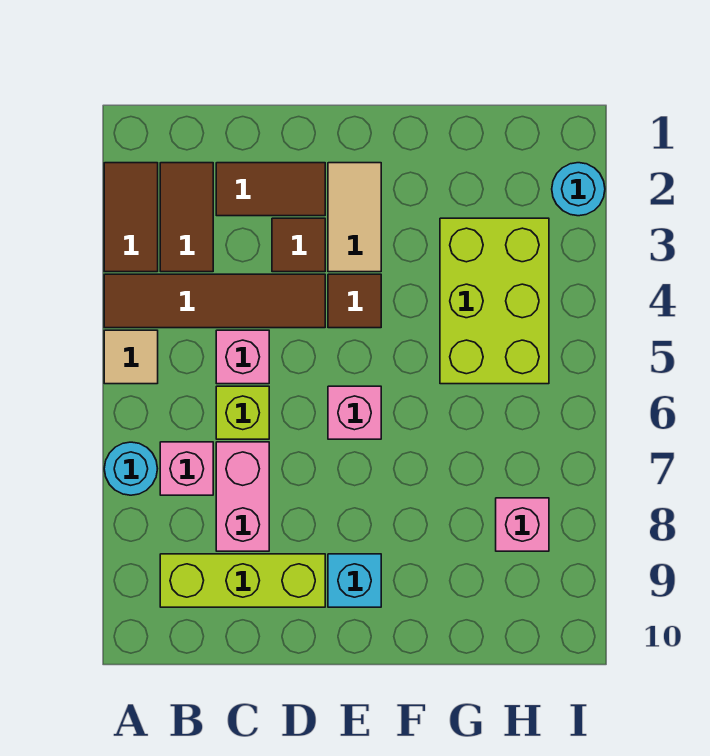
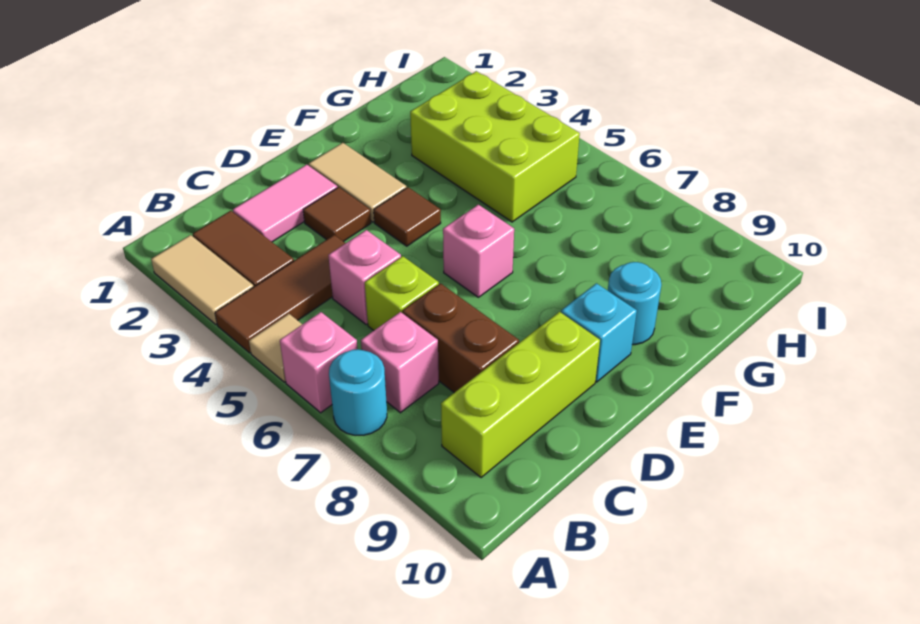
brown tile A2:A3 level 1 -> tan tile A2:A3 level 1
brown tile A4:D4 level 1 -> brown tile A4:C4 level 1
brown tile C2:D2 level 1 -> pink tile C2:D2 level 1
pink brick C7:C8 level 1 -> brown brick C7:C8 level 1
pink brick H8 level 1 -> pink brick A6 level 1
cyan round brick I2 level 1 -> cyan round brick F9 level 1

